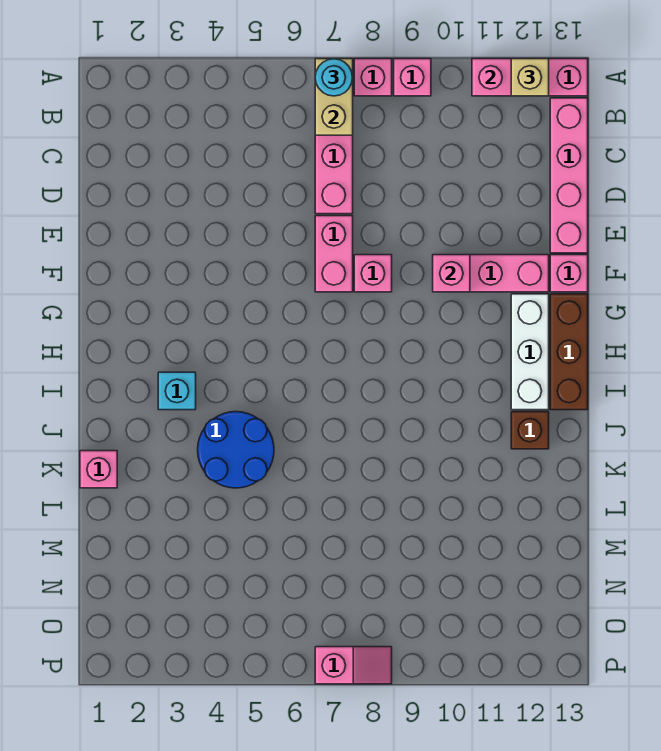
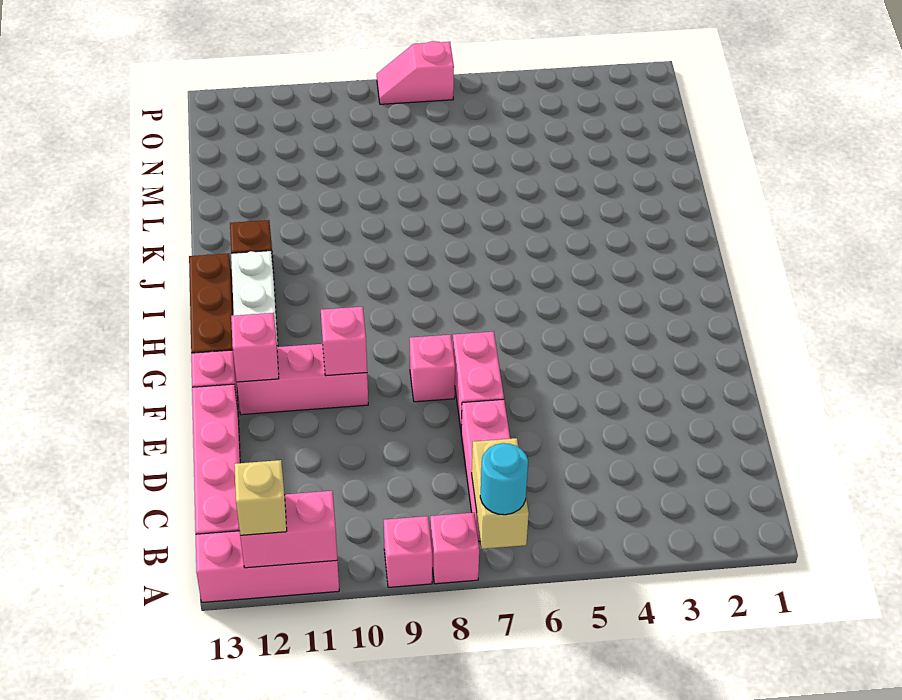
cyan brick I3 level 1 -> none
blue round brick J4:K5 level 1 -> none
pink brick K1 level 1 -> pink brick F12 level 2

